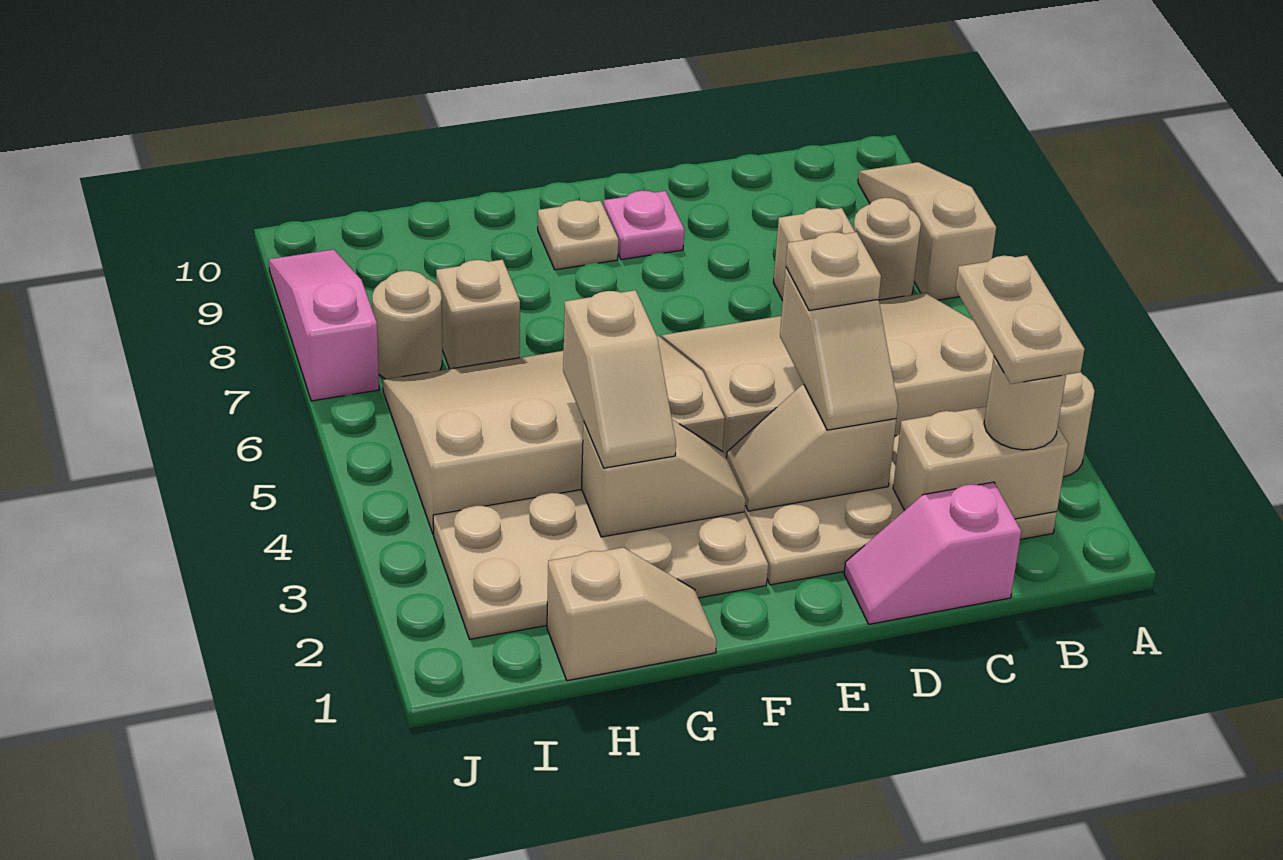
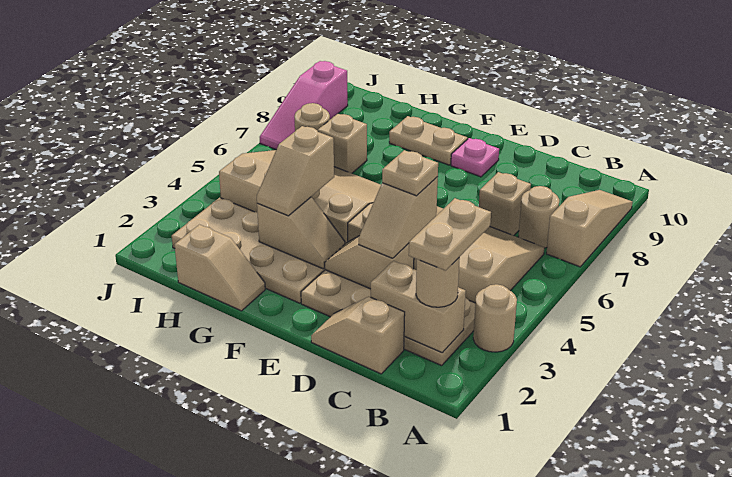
pink slope C1:D1 level 1 top C -> tan slope C1:D1 level 1 top C
tan plate F9 level 1 -> tan plate F9:G9 level 1
pink slope J7:J9 level 1 top 7 -> pink slope J7:J9 level 1 top 9

